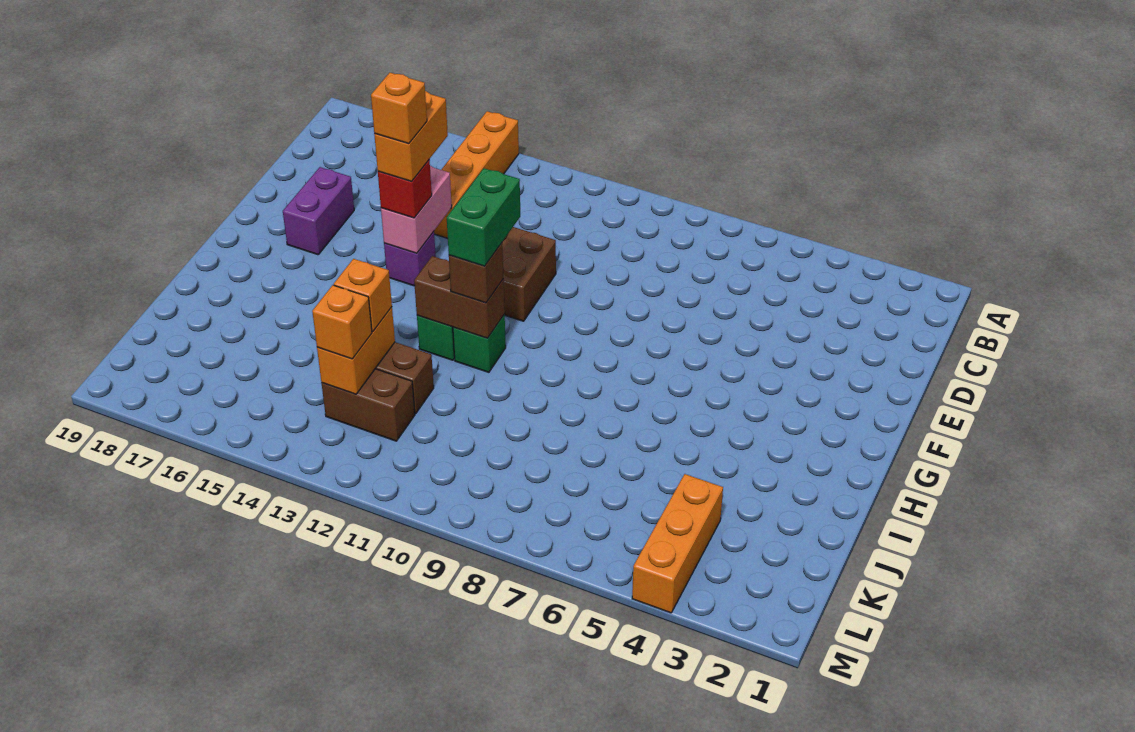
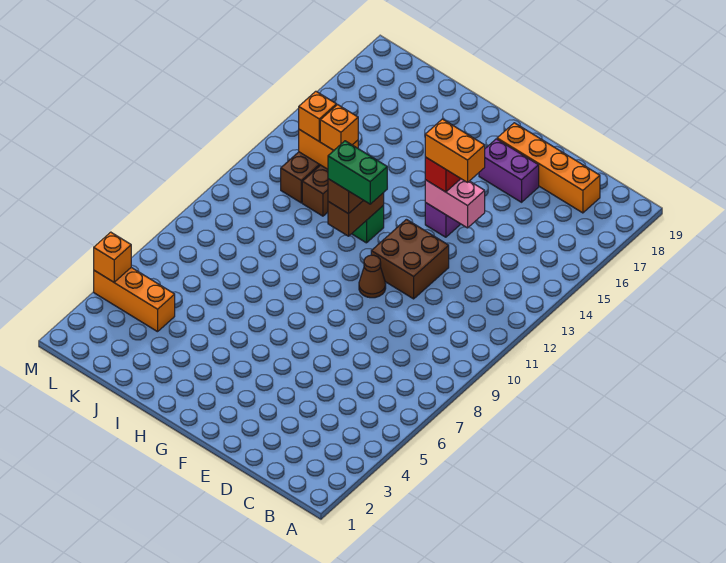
orange brick A14:D14 level 1 -> orange brick C18:F18 level 1
none -> brown cone F10 level 1
orange brick F14 level 5 -> orange brick M4 level 2
green brick H11 level 1 -> none

